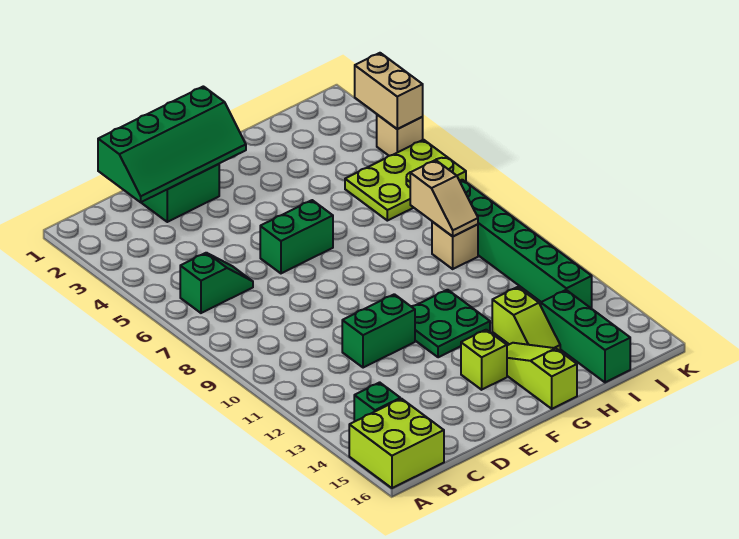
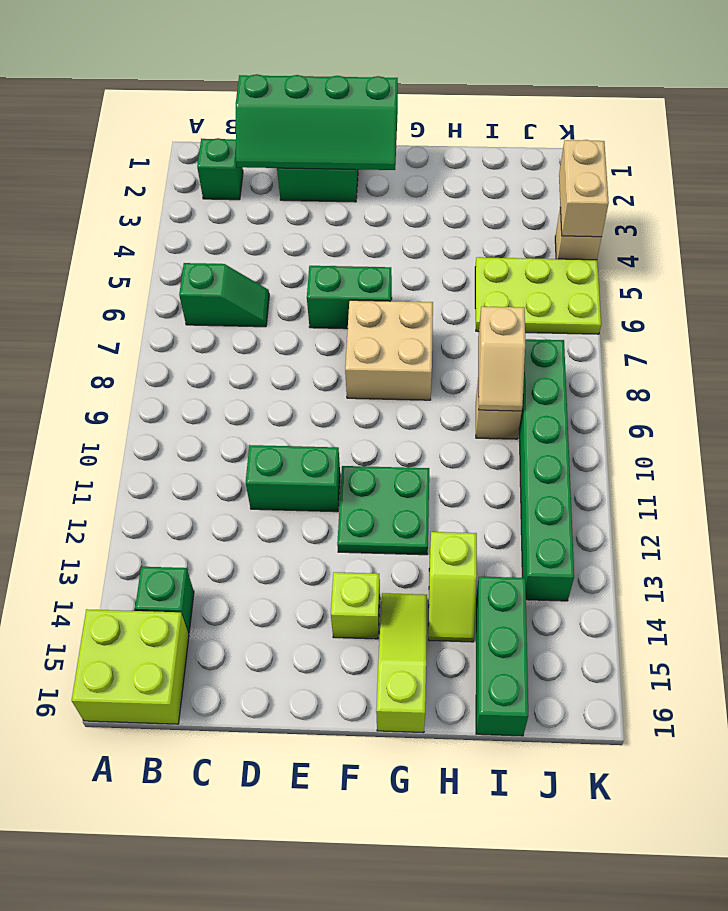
none -> green brick B2 level 1
none -> tan brick F7:G8 level 1

